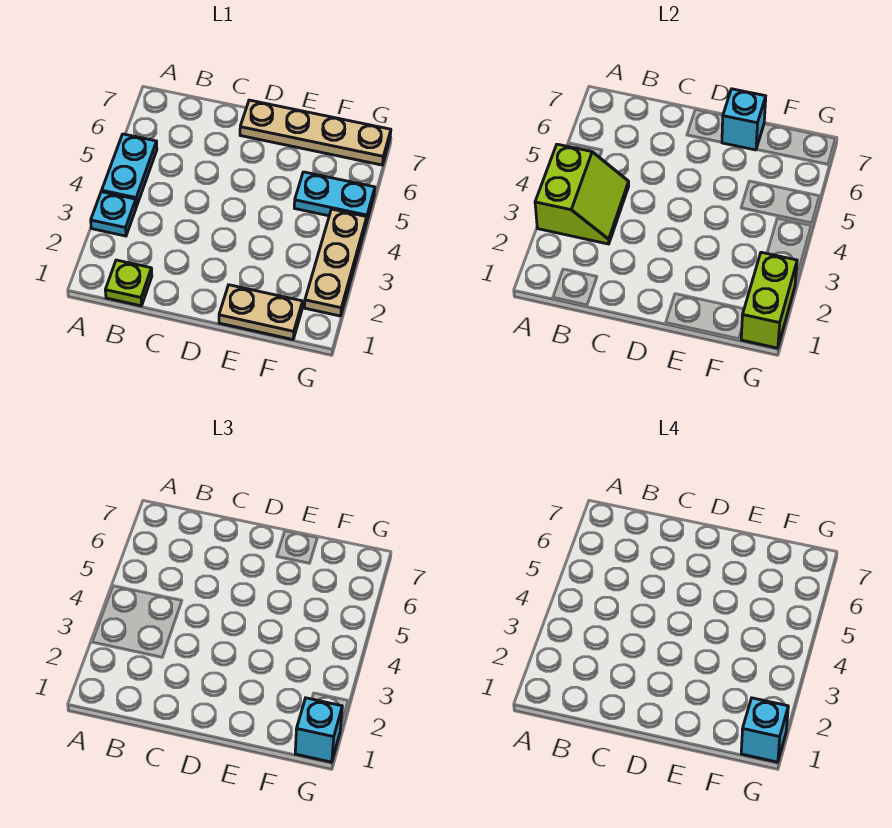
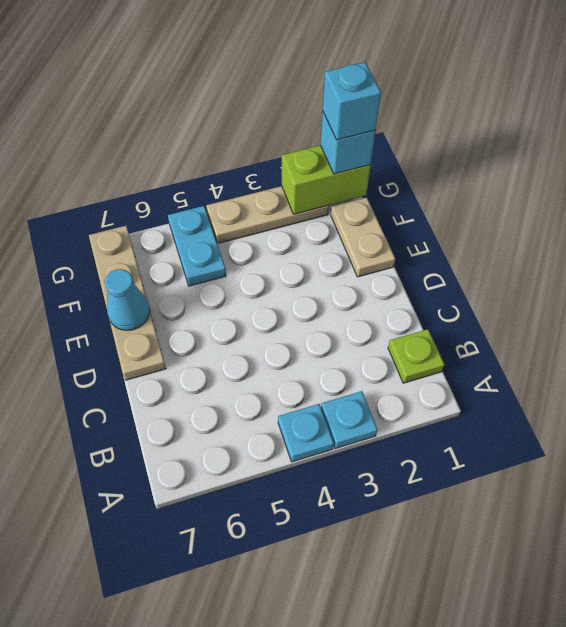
lime slope A3:B4 level 2 top A -> none
cyan plate A4:A5 level 1 -> cyan plate A4 level 1
cyan brick E7 level 2 -> cyan cone E7 level 2

